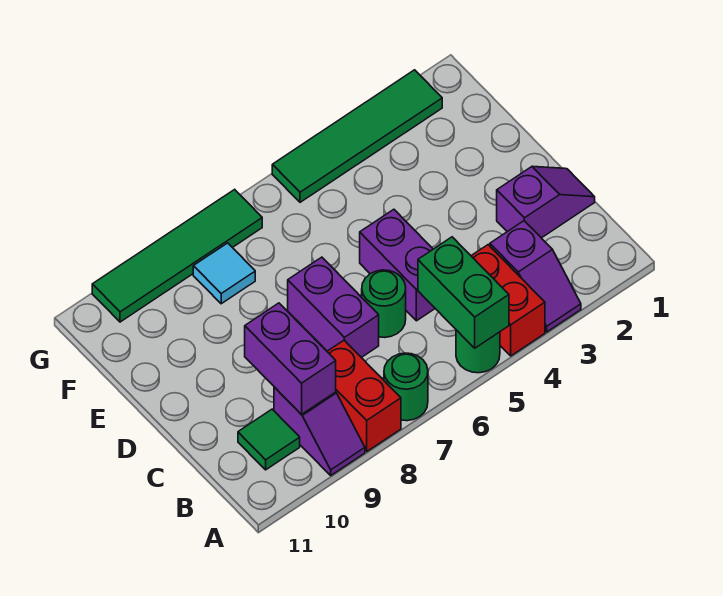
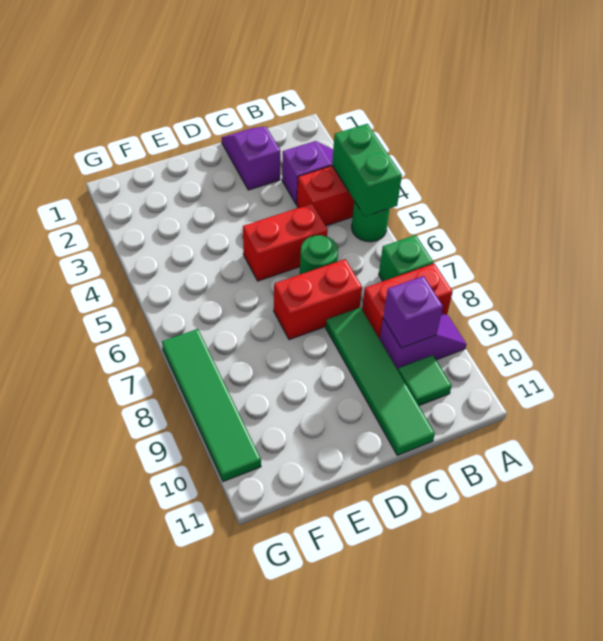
green brick A5:B5 level 2 -> green brick A4:A5 level 2
green round brick A7 level 1 -> green brick A7 level 1
purple brick B9:C9 level 2 -> purple brick B9 level 2
purple brick C5:D5 level 1 -> red brick C5:D5 level 1
purple brick C7:D7 level 1 -> red brick C7:D7 level 1
cyan tile F8 level 1 -> none
green tile G2:G5 level 1 -> green tile C8:C11 level 1

